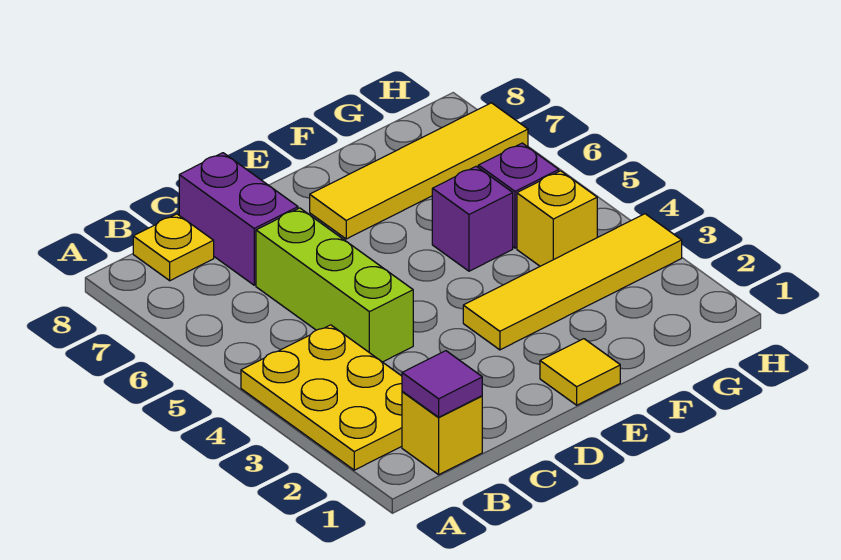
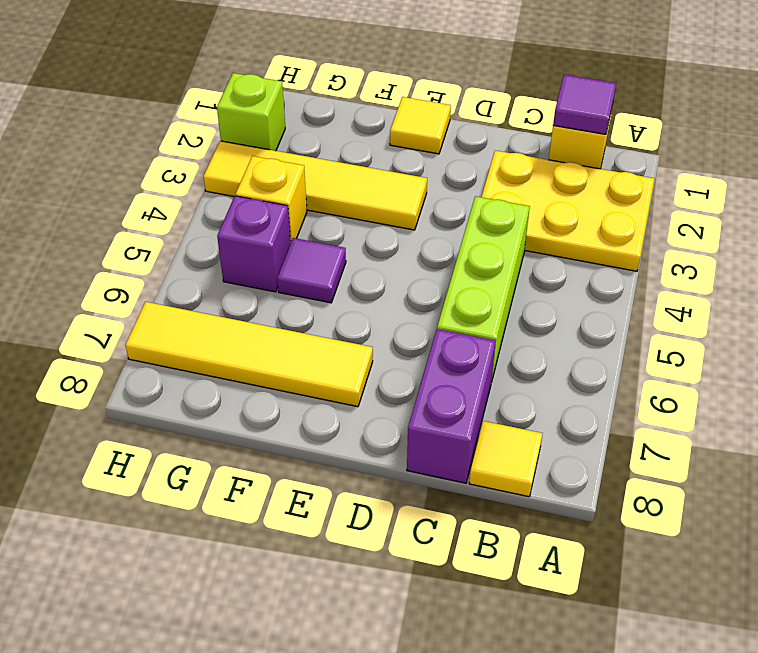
yellow plate A2:B4 level 1 -> yellow plate A2:C3 level 1
yellow plate B8 level 1 -> yellow tile B8 level 1
purple brick F5 level 1 -> purple tile F5 level 1
none -> lime brick H2 level 1

